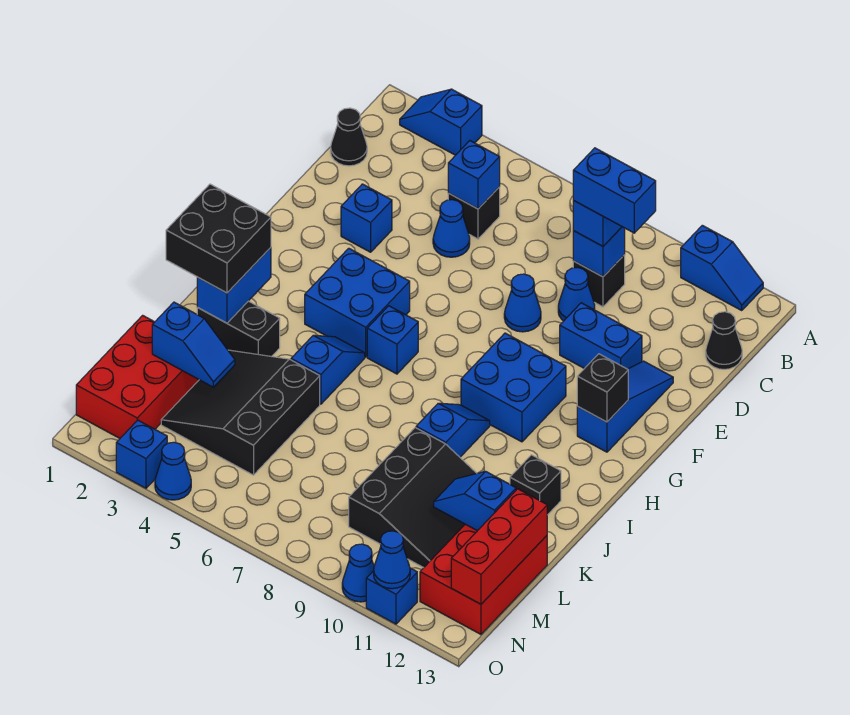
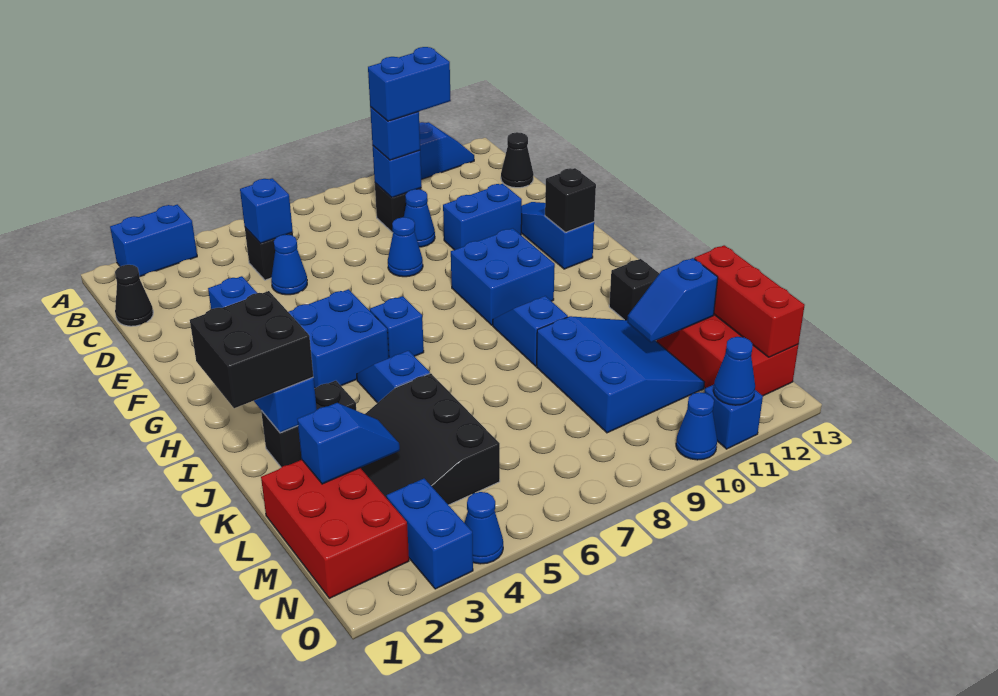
blue slope A2:A3 level 1 top 3 -> blue brick A2:A3 level 1
black slope K9:M11 level 1 top 9 -> blue slope K9:M11 level 1 top 9
blue brick O3 level 1 -> blue brick N3:O3 level 1

